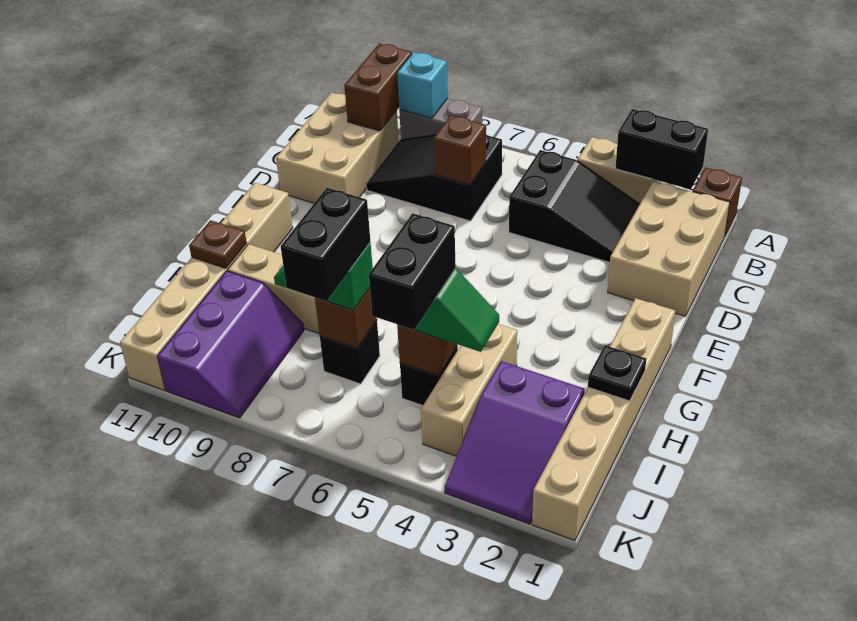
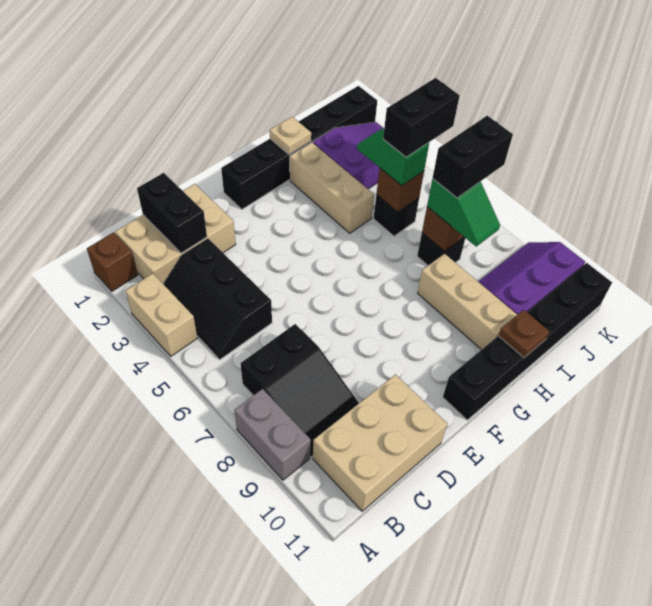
black brick A2:A3 level 2 -> black brick C1:C2 level 2
cyan brick A9 level 2 -> none
brown brick A10:B10 level 2 -> none
black slope B3:C5 level 1 top 5 -> black slope B3:C5 level 1 top C
brown brick C7 level 2 -> none
tan brick F1:K1 level 1 -> black brick F1:K1 level 1
tan brick F11:K11 level 1 -> black brick F11:K11 level 1
black plate H1 level 2 -> tan plate H1 level 2
tan brick H4:J4 level 1 -> tan brick H2:H4 level 1

